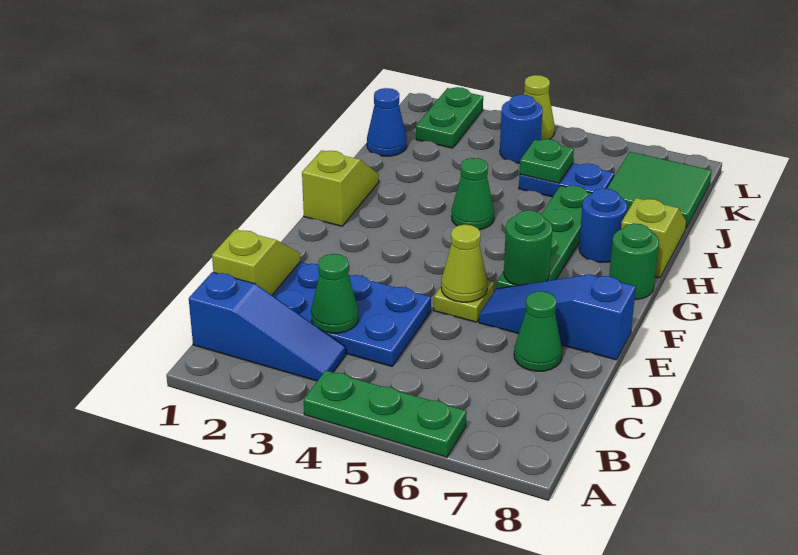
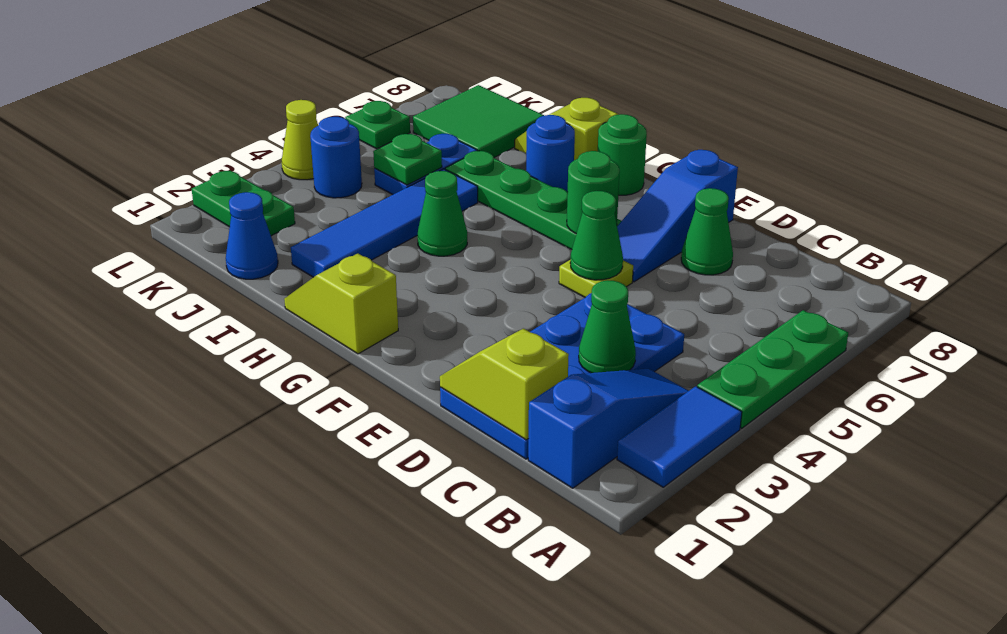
none -> blue tile A2:A3 level 1
lime cone E5 level 2 -> green cone E5 level 2
none -> blue tile I2:I5 level 1
none -> green plate L6 level 1

